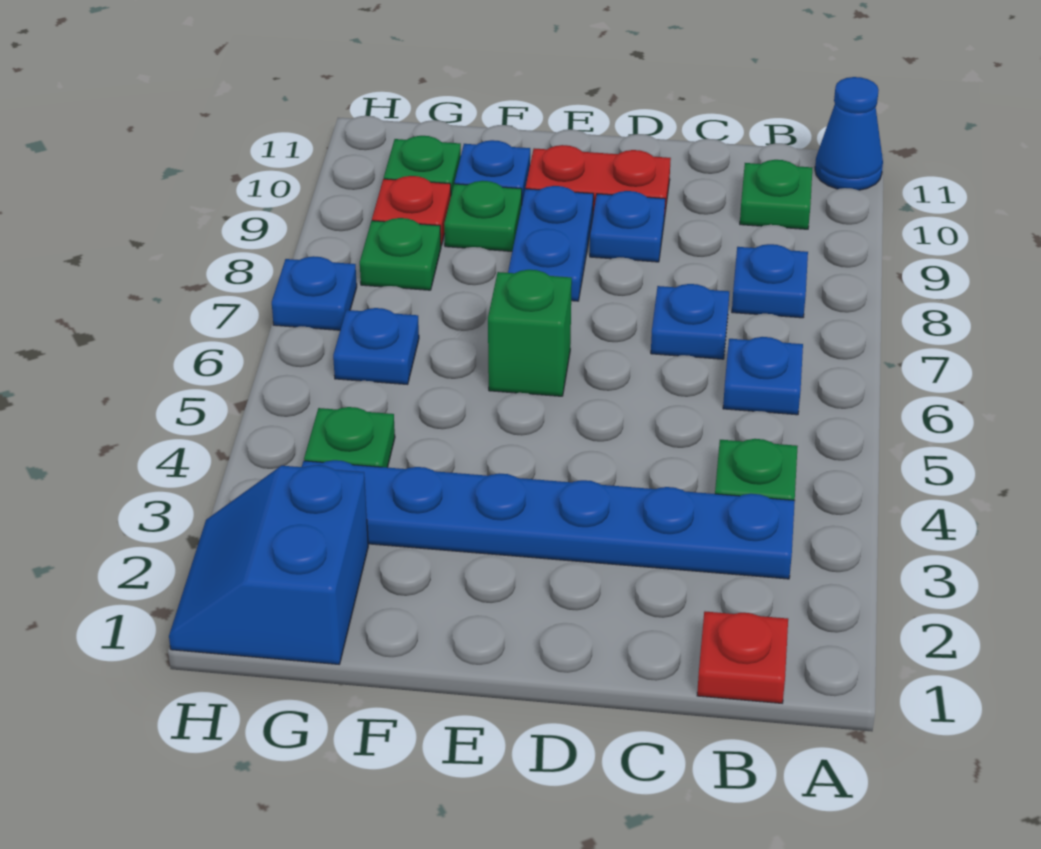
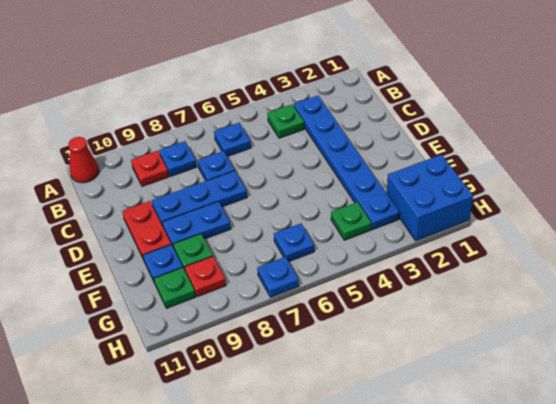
blue cone A11 level 1 -> red cone A11 level 1
red plate B1 level 1 -> red plate B9 level 1
green plate B10 level 1 -> none
blue plate D9 level 1 -> blue plate D7:D9 level 1
green brick E6 level 1 -> none
blue slope G1:H2 level 1 top G -> blue brick G1:H2 level 1
green plate G8 level 1 -> none

